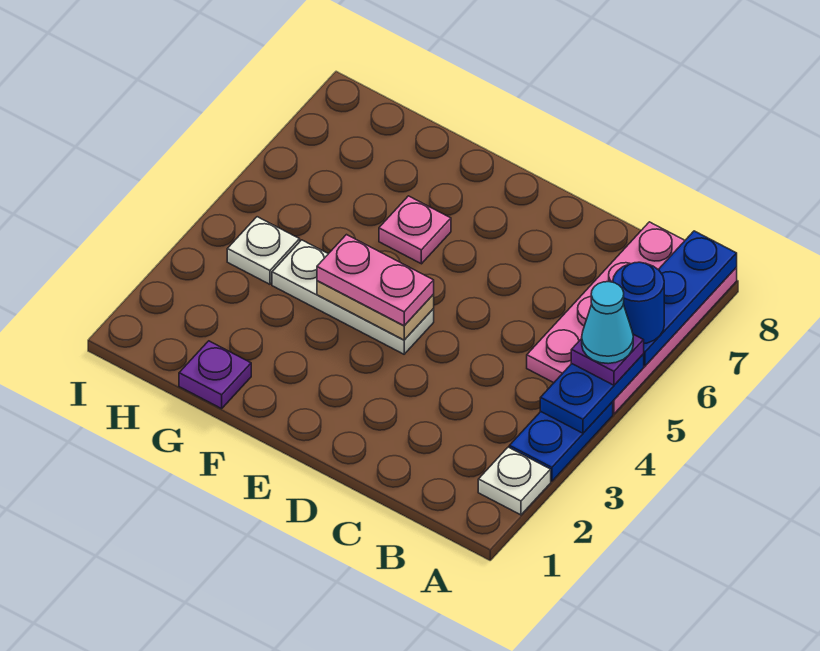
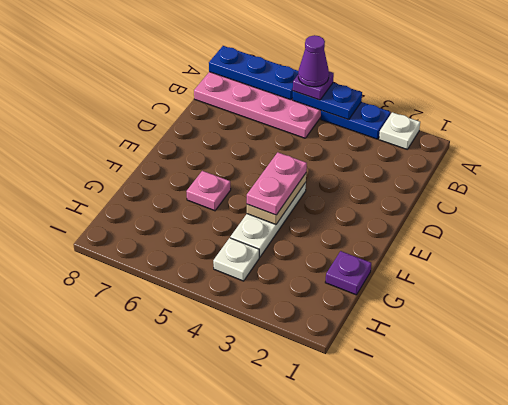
cyan cone A5 level 4 -> purple cone A5 level 4
blue round brick A6 level 3 -> none

